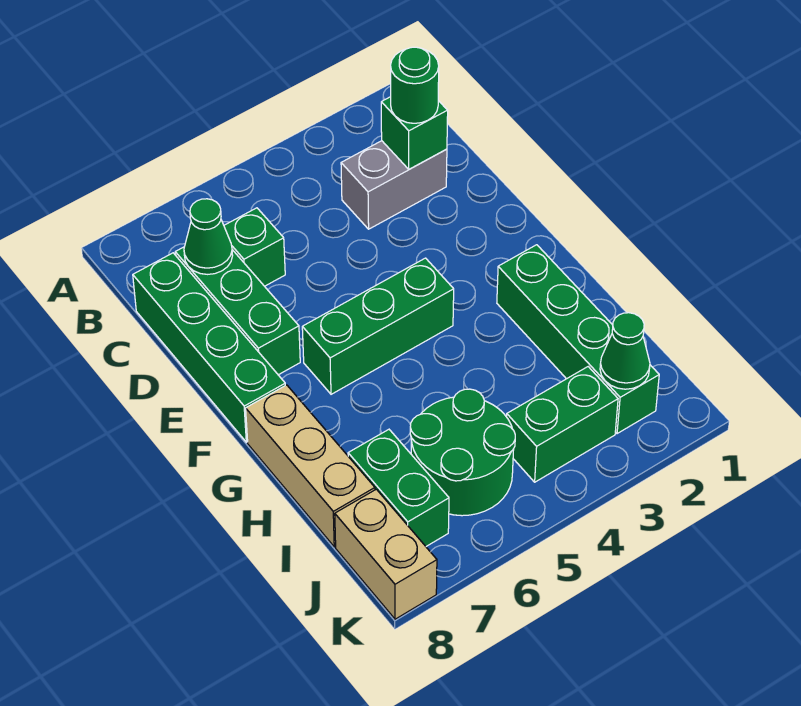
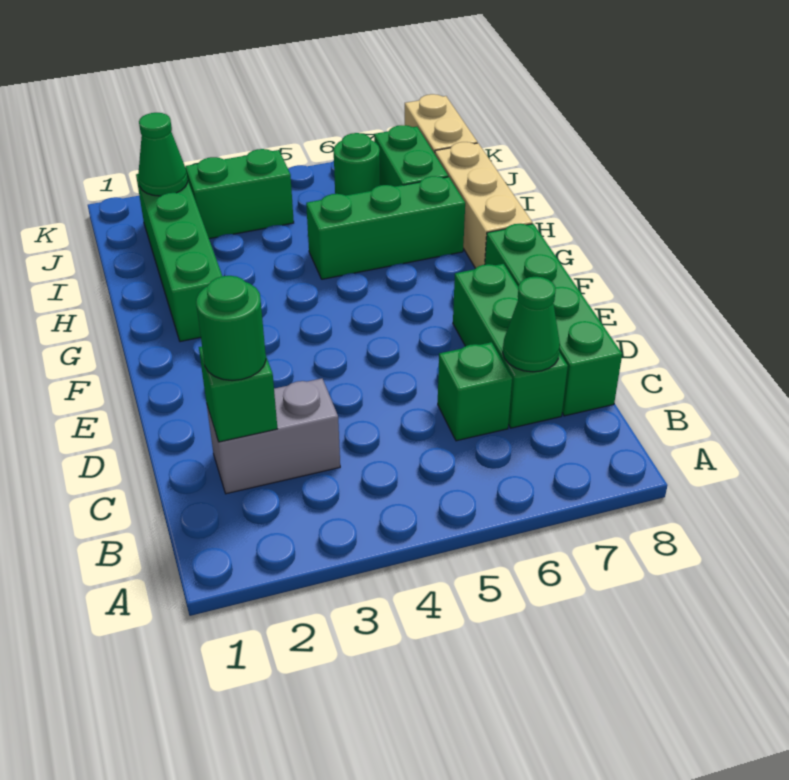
green brick F4:F6 level 1 -> green brick H5:H7 level 1
green round brick I5:J6 level 1 -> green round brick J6 level 1

